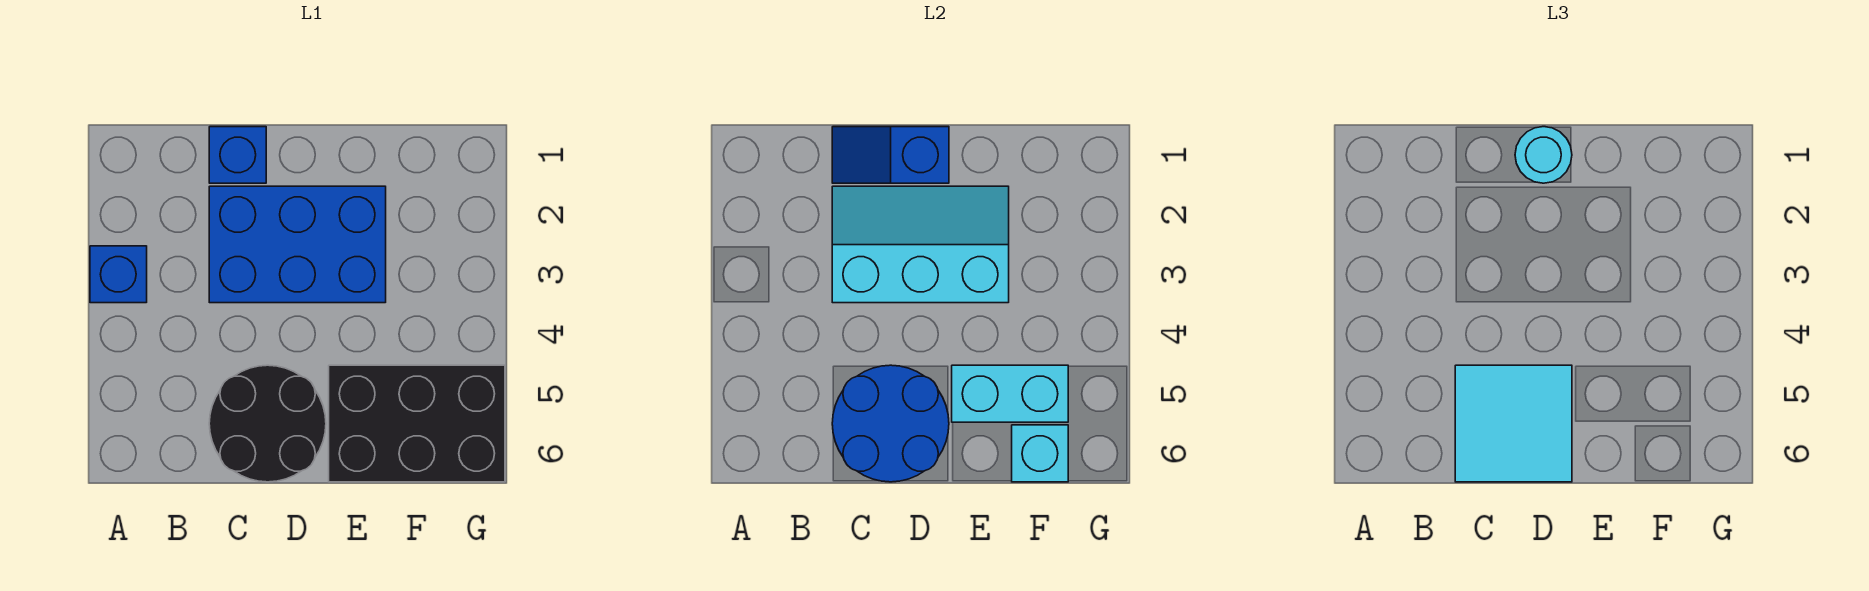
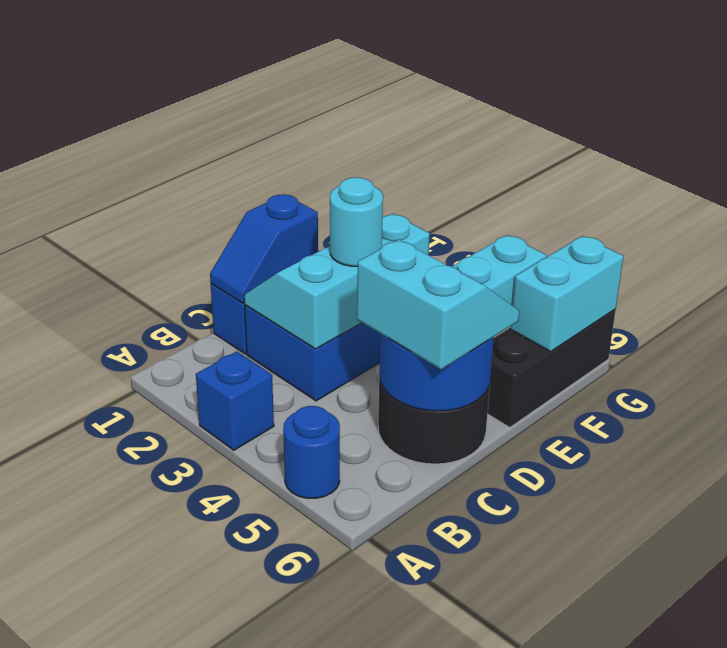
none -> blue round brick A5 level 1
cyan tile C5:D6 level 3 -> cyan slope C5:D6 level 3 top C
cyan round brick D1 level 3 -> cyan round brick D3 level 3
cyan brick F6 level 2 -> cyan brick F6:G6 level 2

